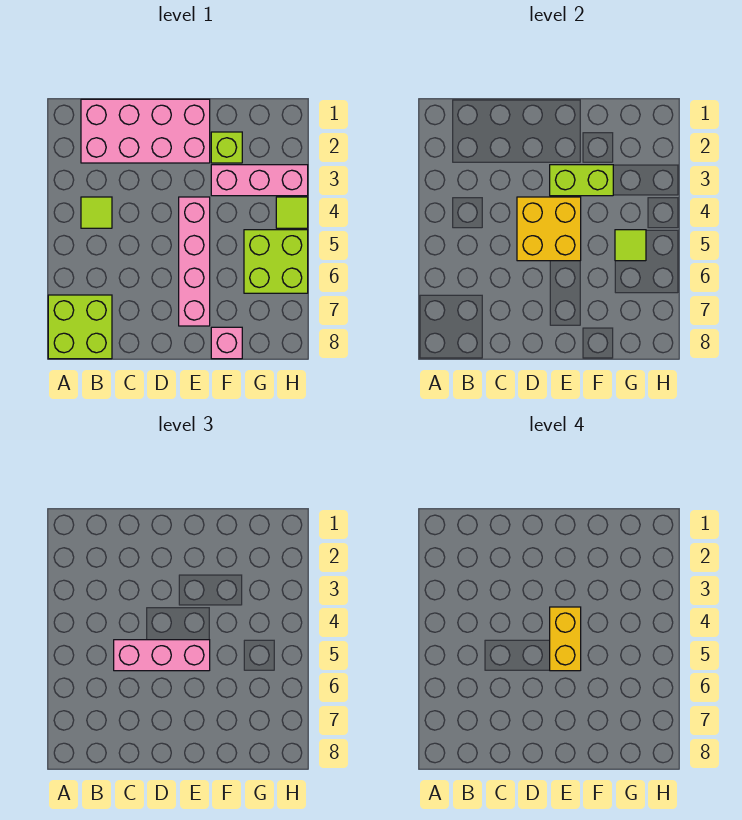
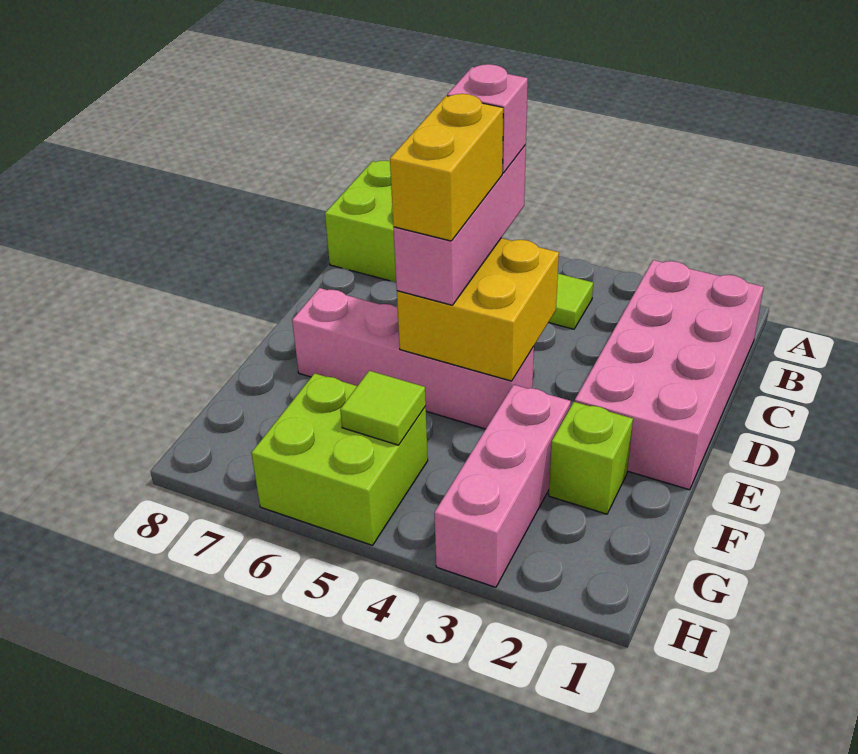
lime brick E3:F3 level 2 -> none
yellow brick E4:E5 level 4 -> yellow brick D5:E5 level 4
pink brick F8 level 1 -> pink brick C5 level 4
lime tile H4 level 1 -> none

